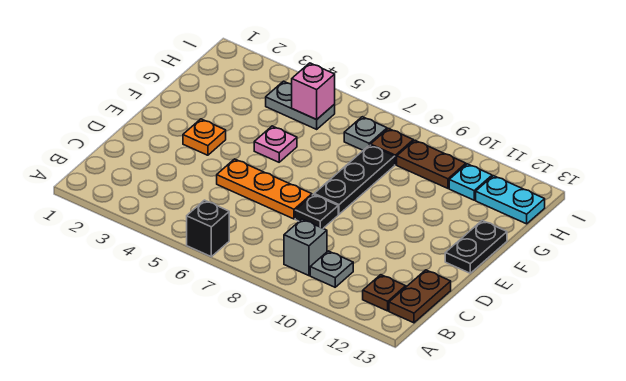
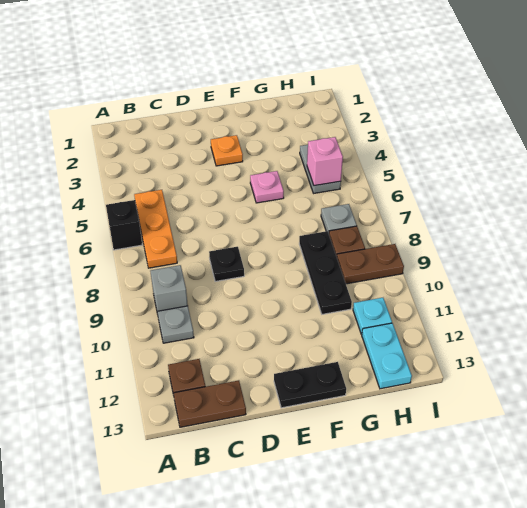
orange plate D5:D7 level 1 -> orange plate B5:B7 level 1
black plate E8:G8 level 1 -> black plate G8:G10 level 1
brown plate H9:H10 level 1 -> brown plate H9:I9 level 1

